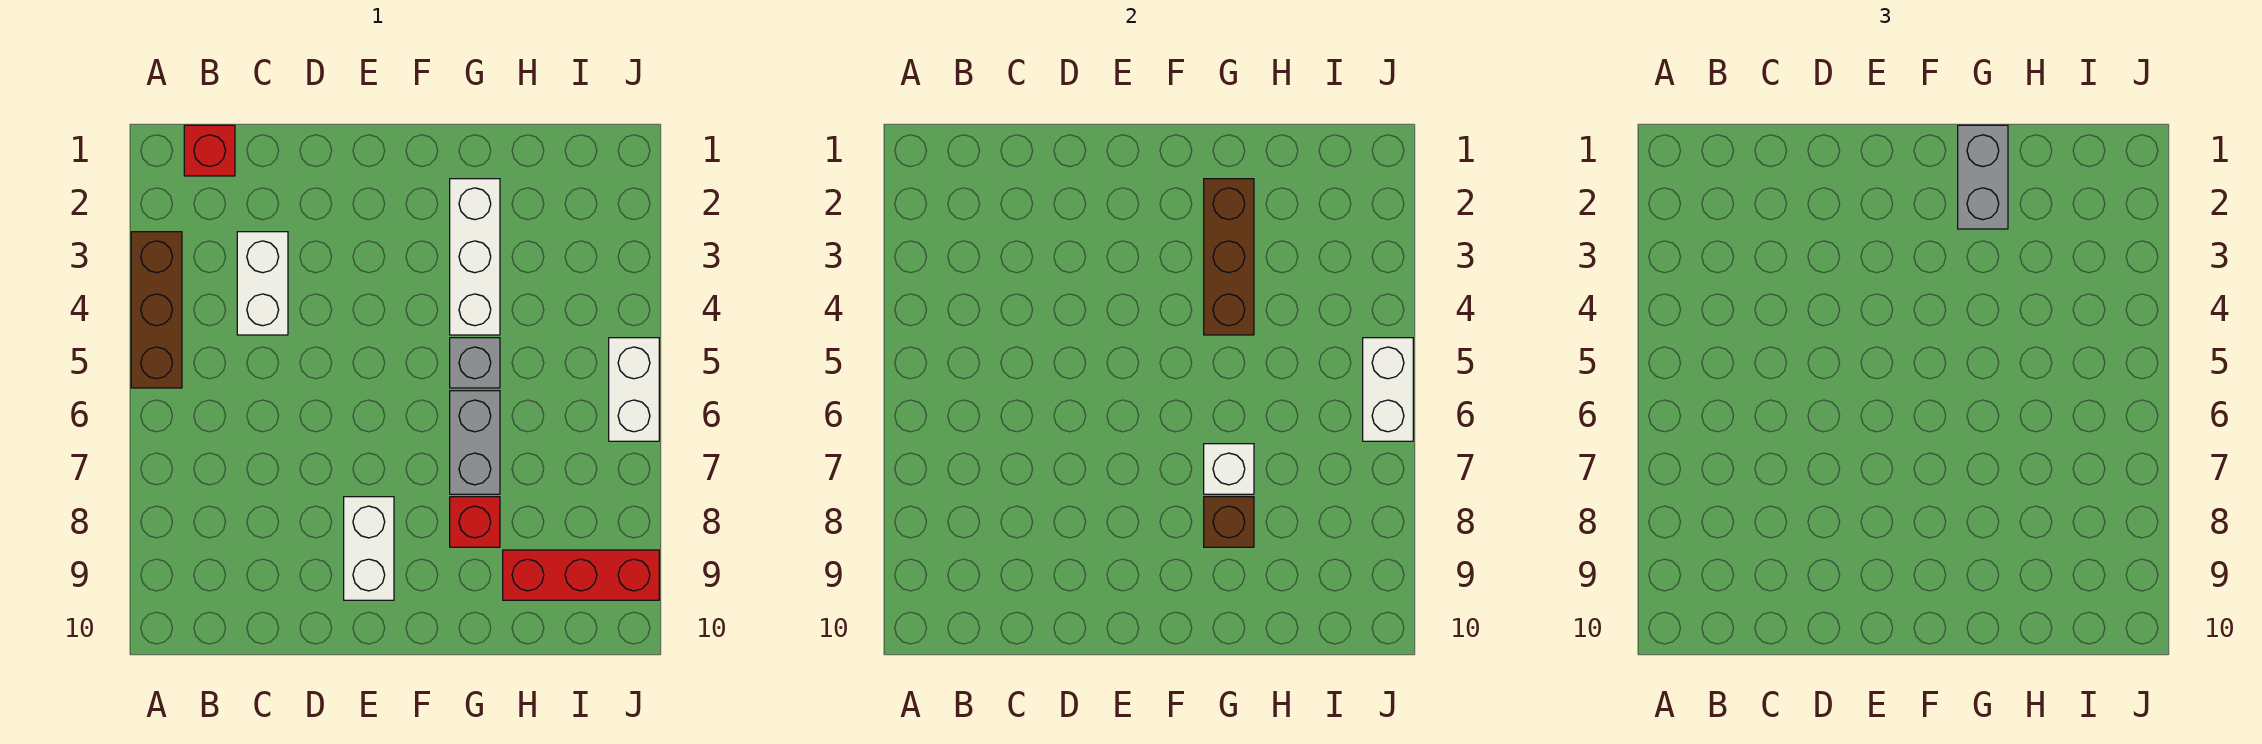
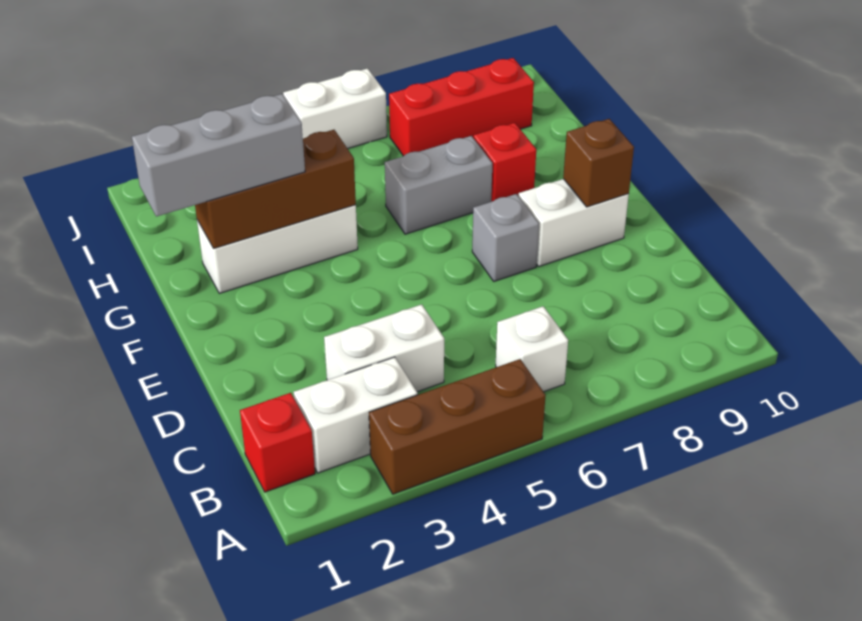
grey brick G1:G2 level 3 -> grey brick G1:G3 level 3
grey brick G5 level 1 -> grey brick E7 level 1
white brick G7 level 2 -> white brick B6 level 1
brown brick G8 level 2 -> brown brick E9 level 2
red brick H9:J9 level 1 -> red brick I7:I9 level 1
white brick J5:J6 level 2 -> white brick B2:B3 level 1

